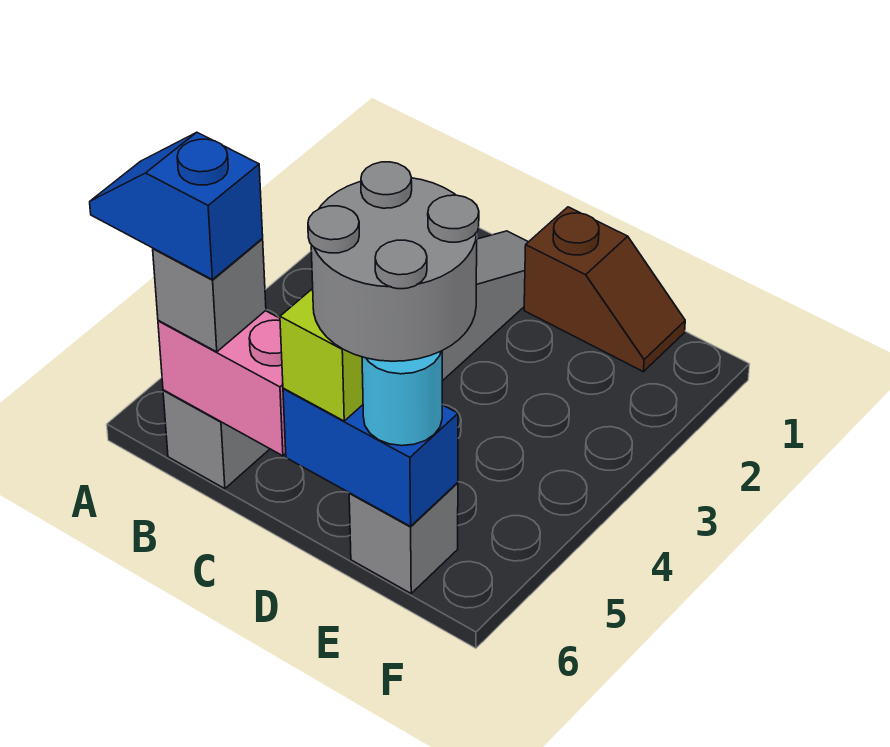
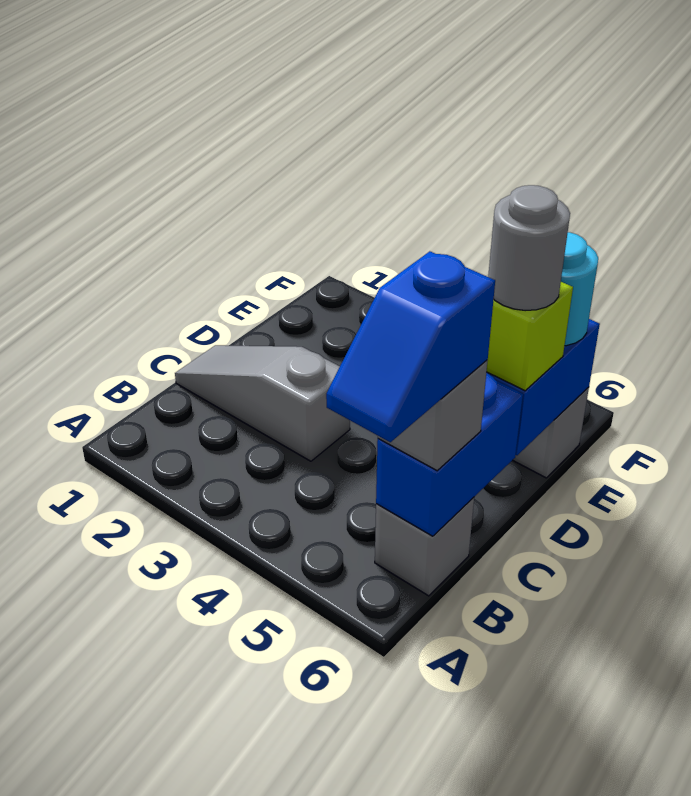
pink brick B6:C6 level 2 -> blue brick B6:C6 level 2
brown slope D1:E1 level 1 top D -> none
grey round brick D5:E6 level 4 -> grey round brick D6 level 4

